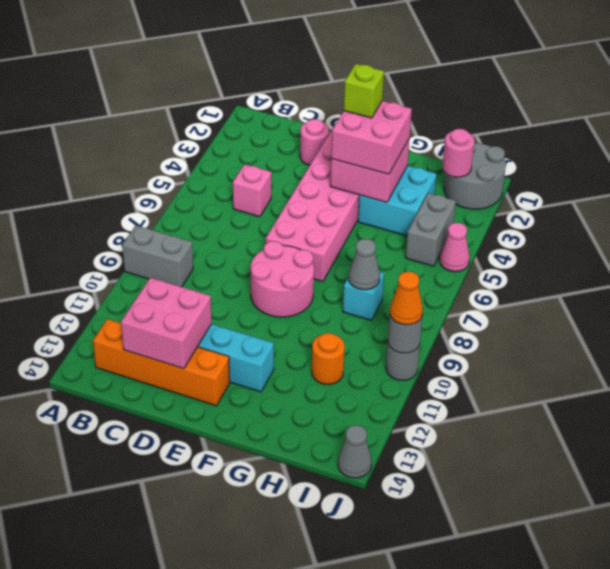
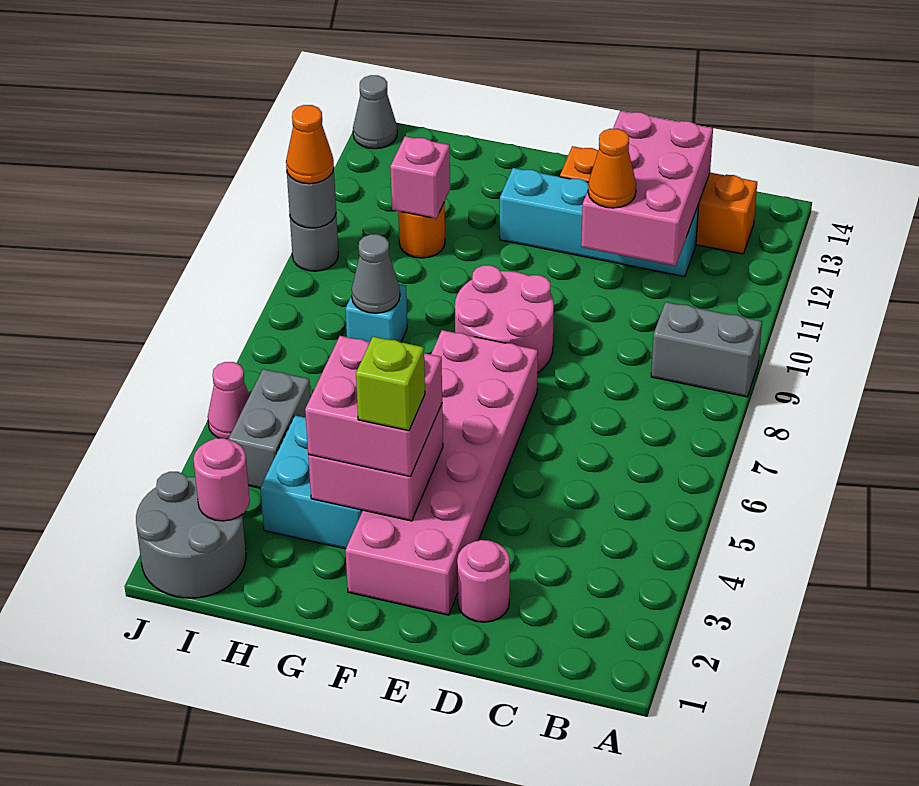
pink brick C5 level 1 -> pink brick H11 level 2
pink brick C12:D13 level 2 -> pink brick C11:D13 level 2
none -> orange cone D11 level 3

